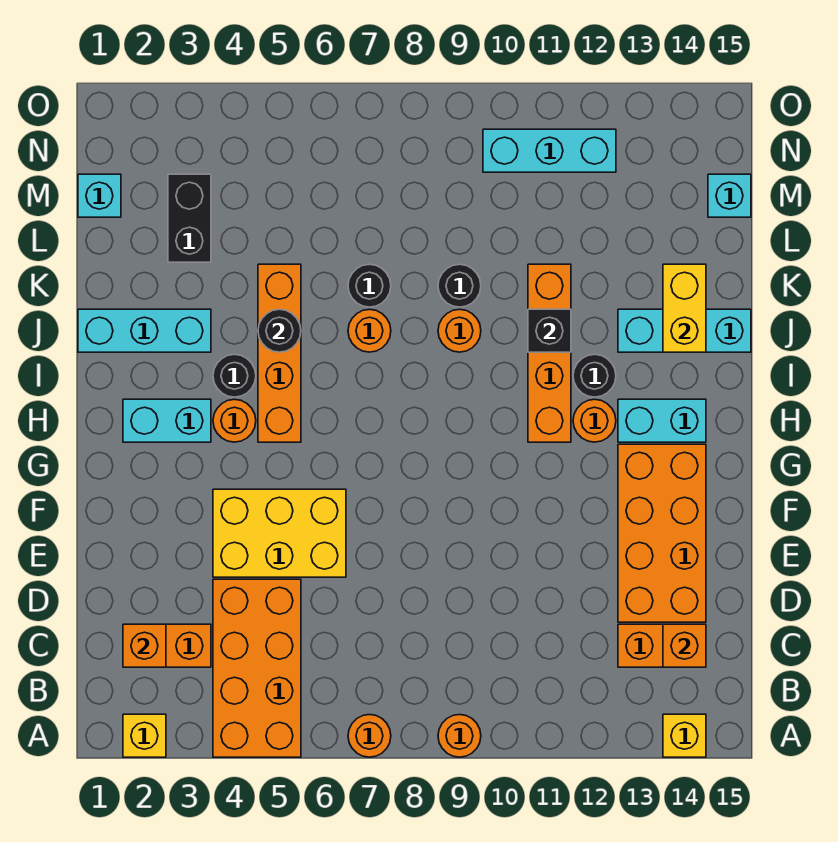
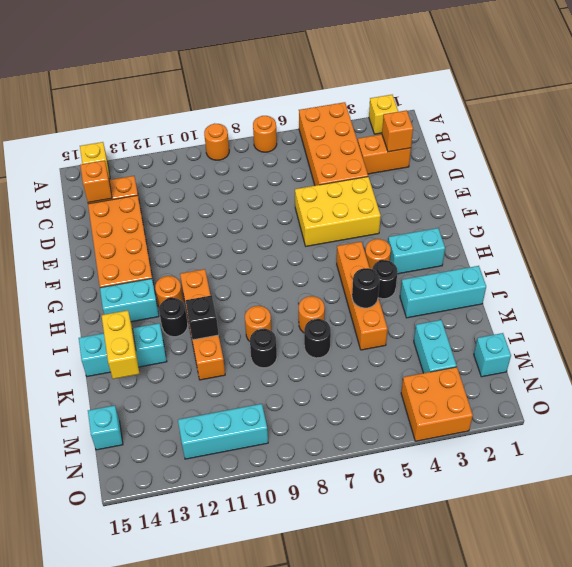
black brick L3:M3 level 1 -> cyan brick L3:M3 level 1
none -> orange brick N3:O4 level 1

